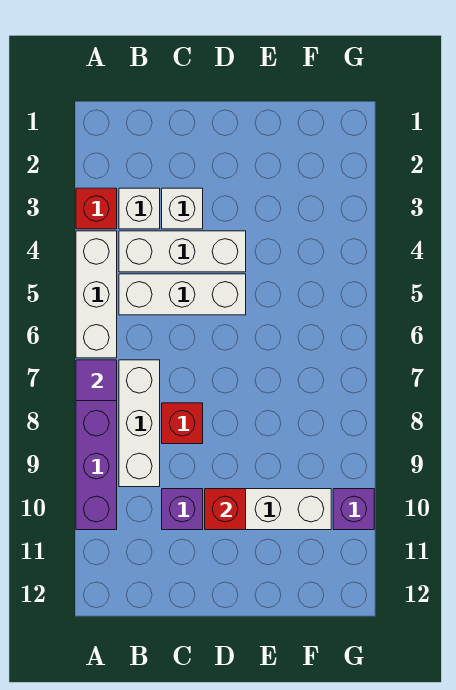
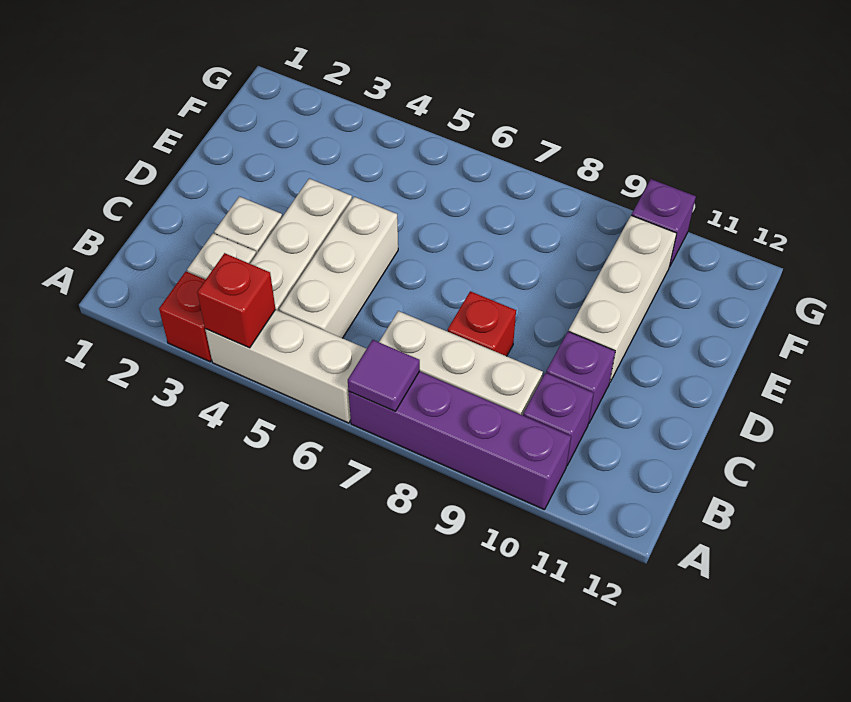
none -> purple brick B10 level 1
red brick D10 level 2 -> red brick A4 level 2

